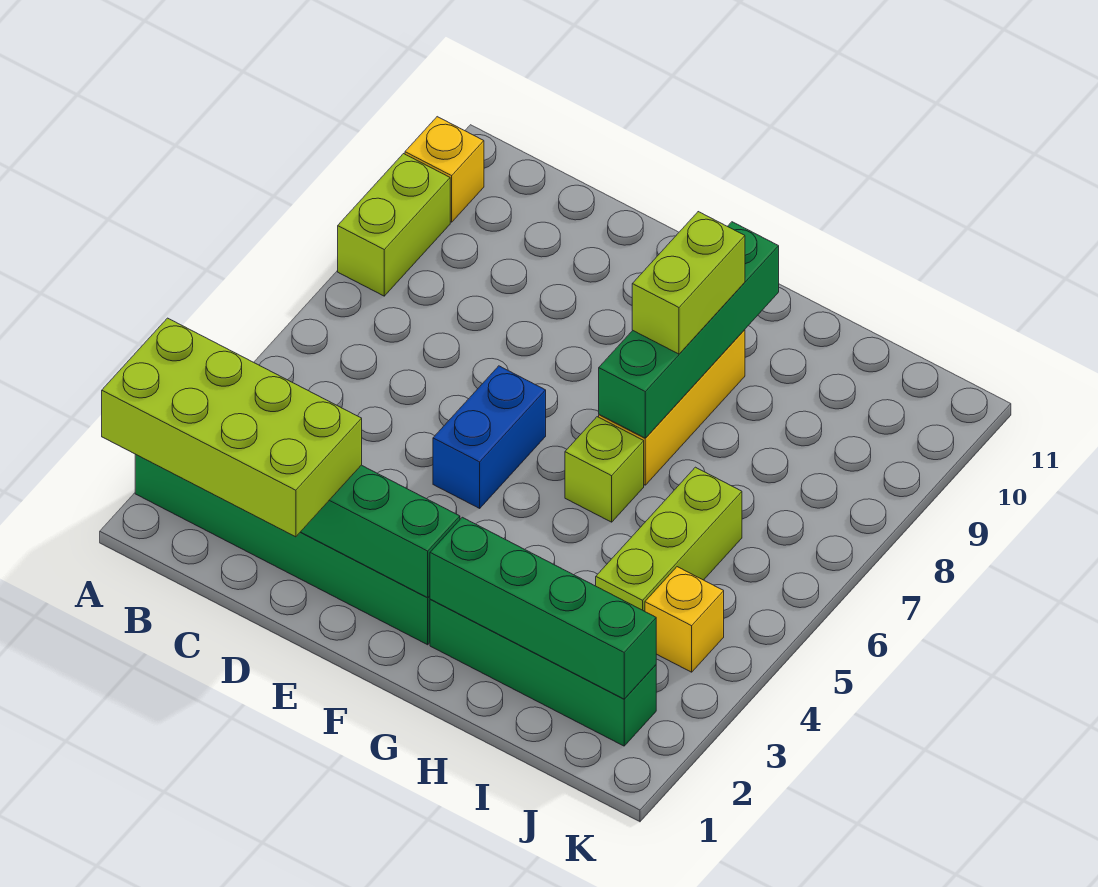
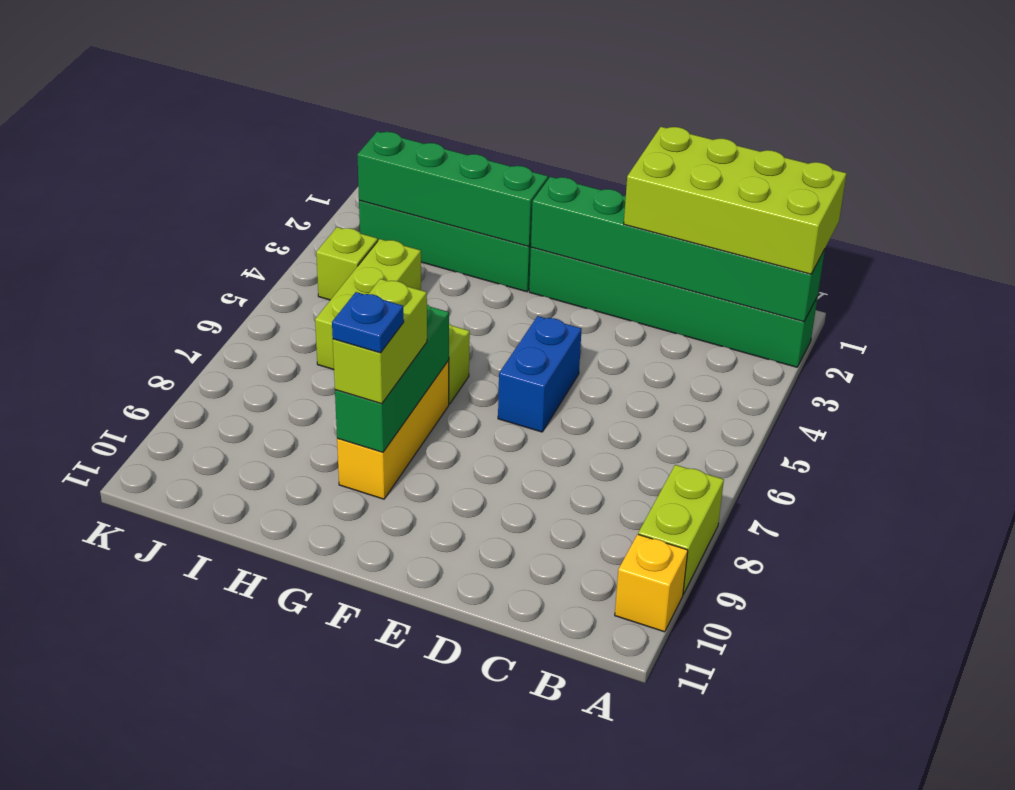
green brick G7:G10 level 2 -> green brick G7:G9 level 2
none -> blue plate G9 level 4
yellow brick J4 level 1 -> lime brick J4 level 1

